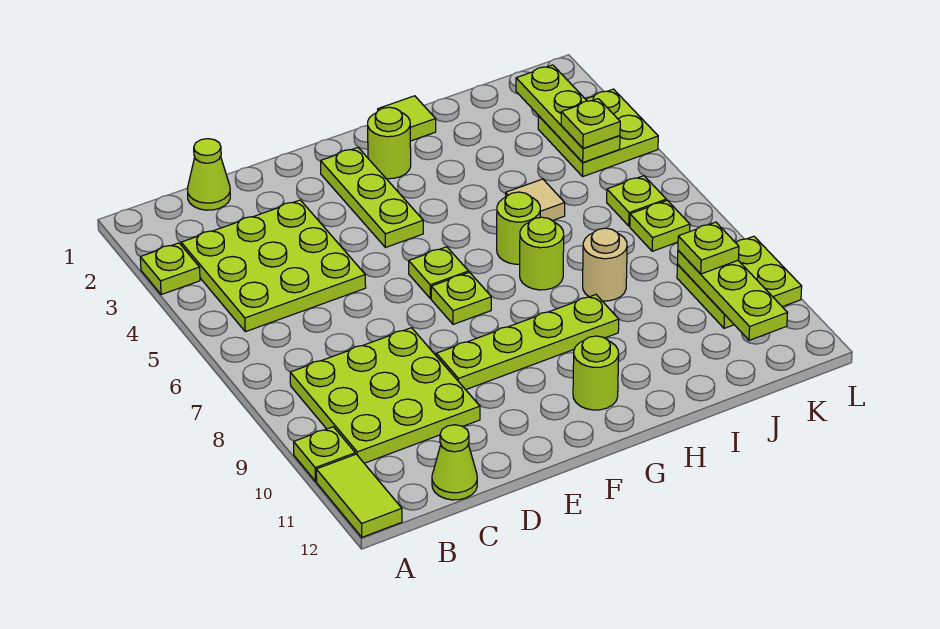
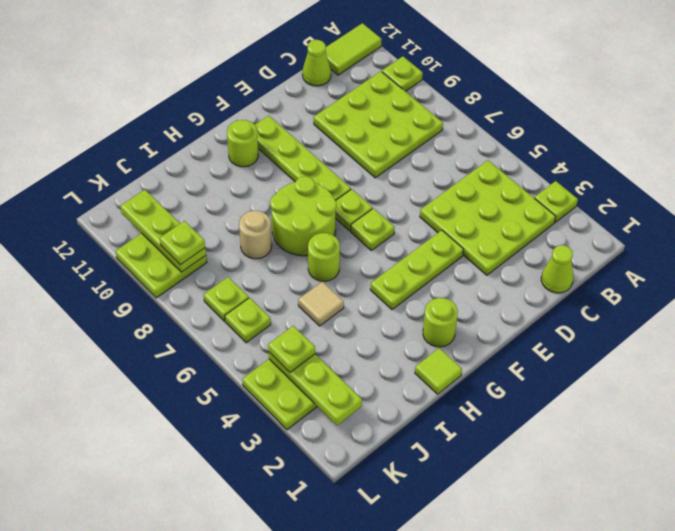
lime tile A11:A12 level 1 -> lime tile A12:B12 level 1
lime plate E9:H9 level 1 -> lime plate F8:F11 level 1
lime plate F2:F4 level 1 -> lime plate E4:G4 level 1
lime round brick H7 level 1 -> lime round brick G7:H8 level 1

